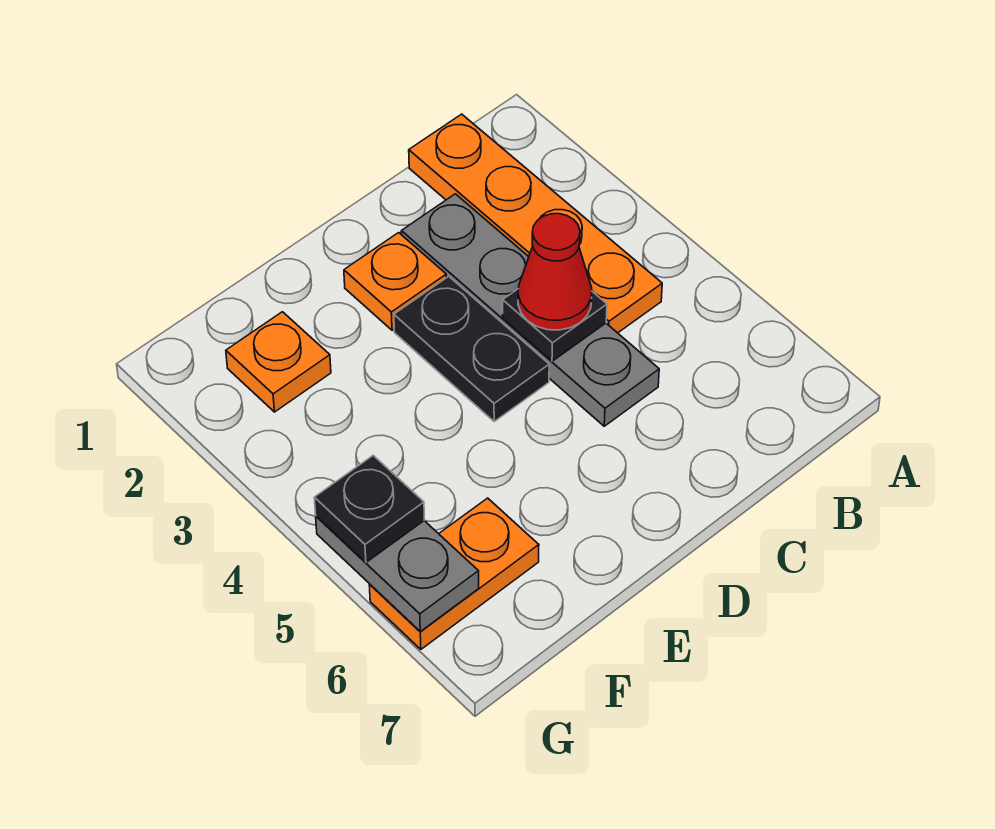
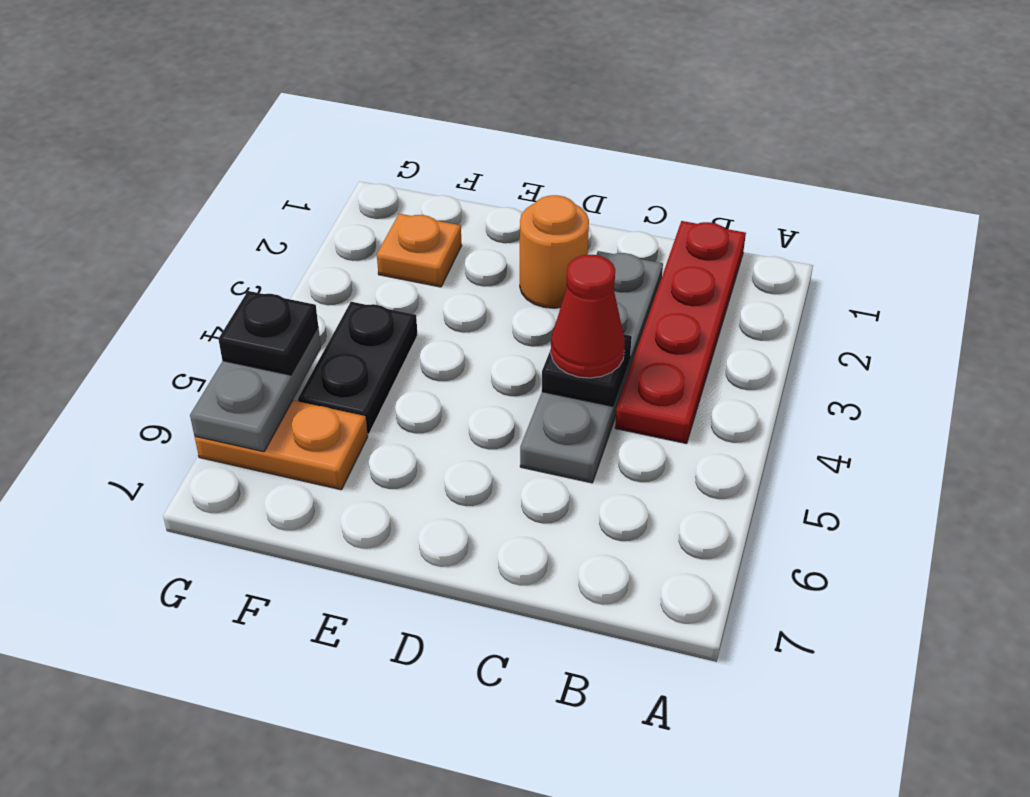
orange plate B1:B4 level 1 -> red plate B1:B4 level 1
orange plate D2 level 1 -> orange round brick D2 level 1
black plate D3:D4 level 1 -> black plate F4:F5 level 1

